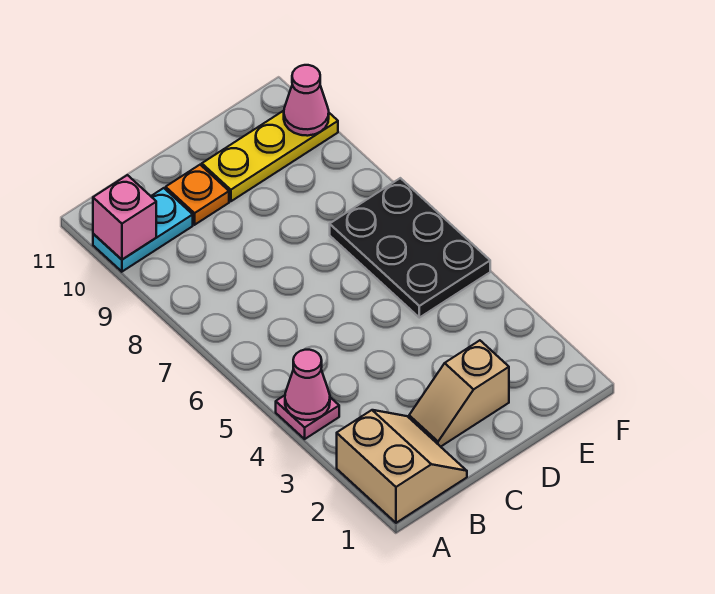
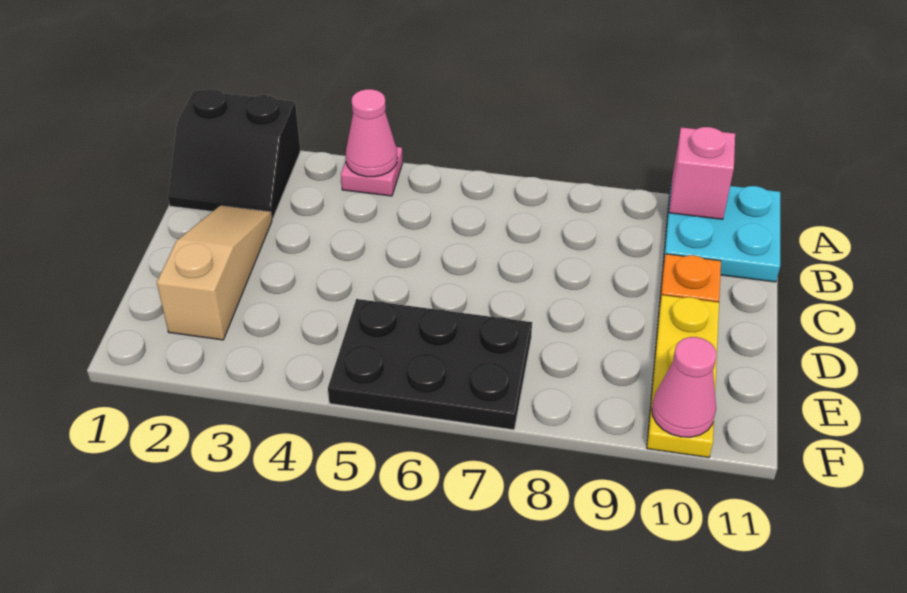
tan slope A1:B2 level 1 top A -> black slope A1:B2 level 1 top A
cyan plate A10:B10 level 1 -> cyan plate A10:B11 level 1
tan slope C2:D2 level 1 top D -> tan slope C2:E2 level 1 top E

